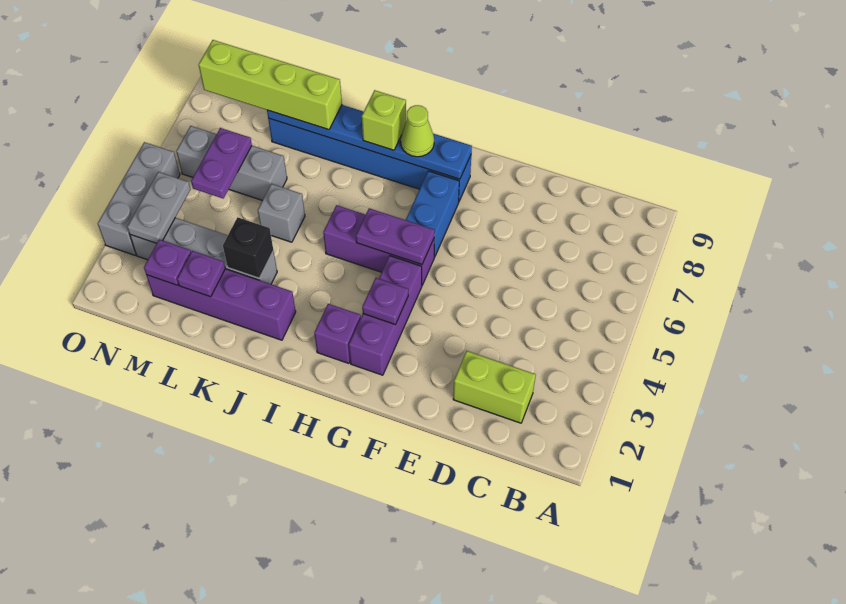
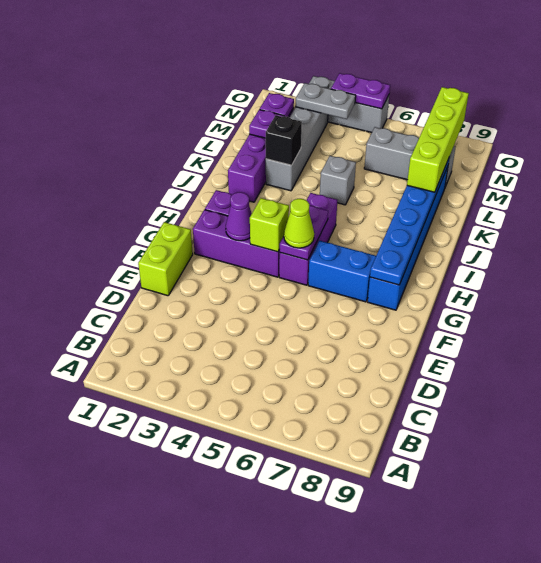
lime brick C2:D2 level 1 -> lime brick E1:F1 level 1
purple plate G3 level 2 -> purple cone G3 level 2
lime cone H8 level 3 -> lime cone G5 level 3
lime brick I8 level 3 -> lime brick G4 level 2
grey brick L6:N6 level 1 -> grey brick M6:M8 level 1
purple plate M5:M6 level 2 -> purple plate O4:O5 level 2

